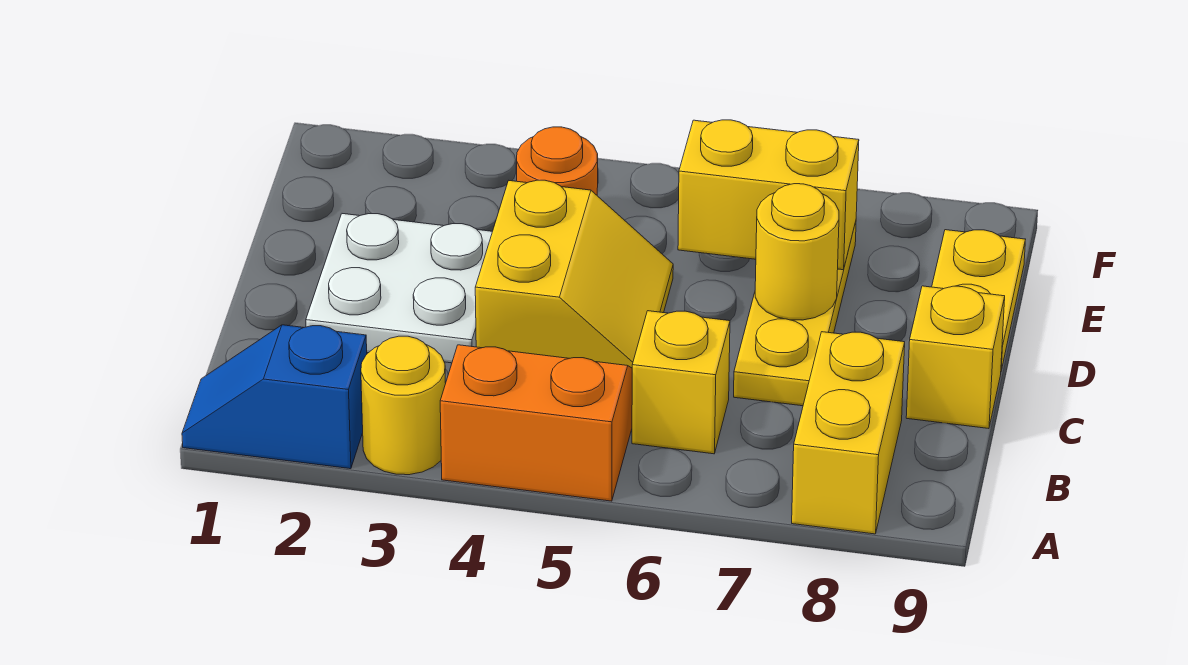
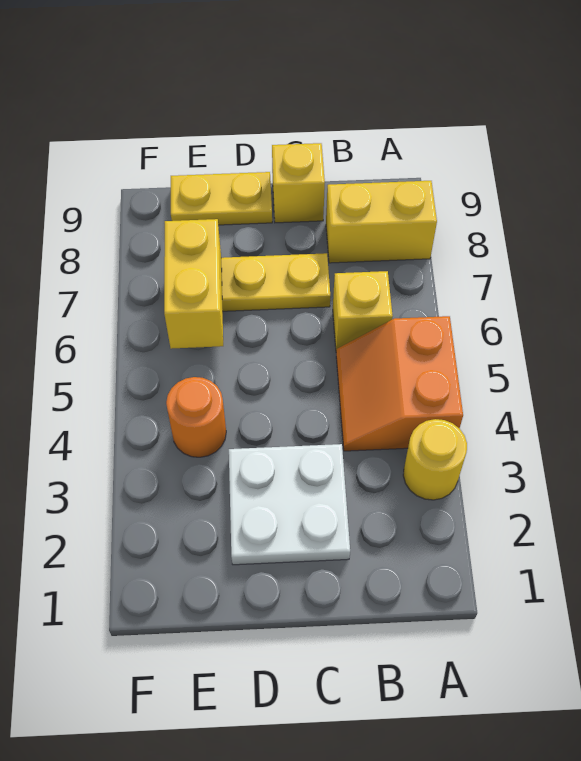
blue slope A1:A2 level 1 top 2 -> none
yellow slope C4:D5 level 1 top 4 -> none
yellow round brick D7 level 2 -> none

